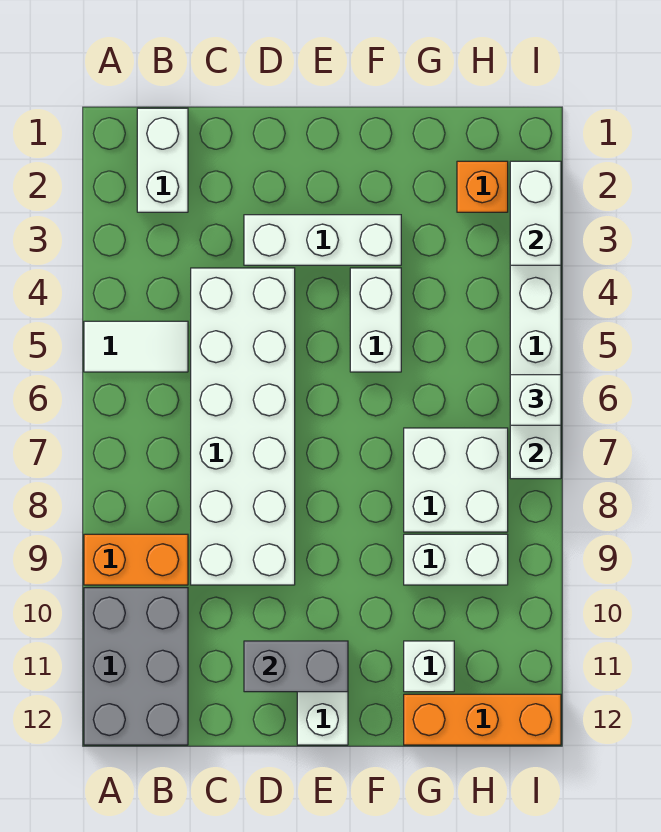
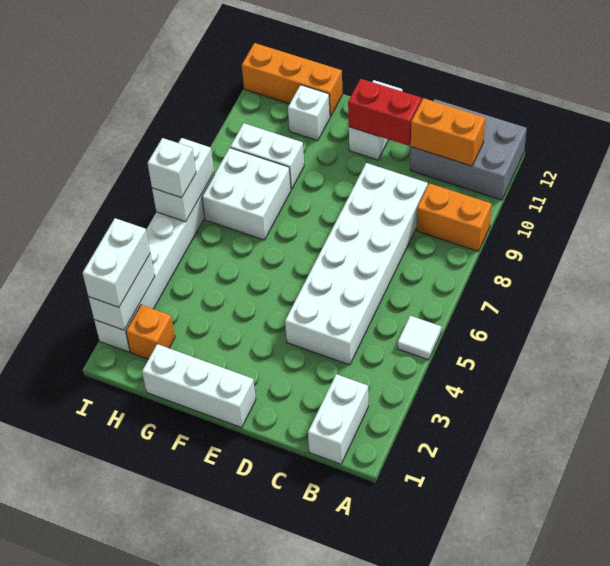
white tile A5:B5 level 1 -> white tile A5 level 1
grey brick A10:B12 level 1 -> grey brick A11:C12 level 1
none -> orange brick B11:C11 level 2
white brick D3:F3 level 1 -> white brick E1:G1 level 1
grey brick D11:E11 level 2 -> red brick D11:E11 level 2
white brick F4:F5 level 1 -> white brick I2:I3 level 3

